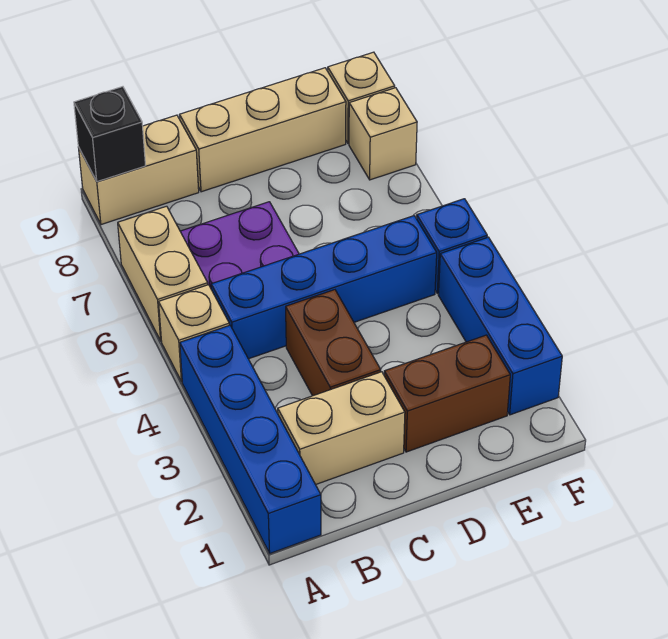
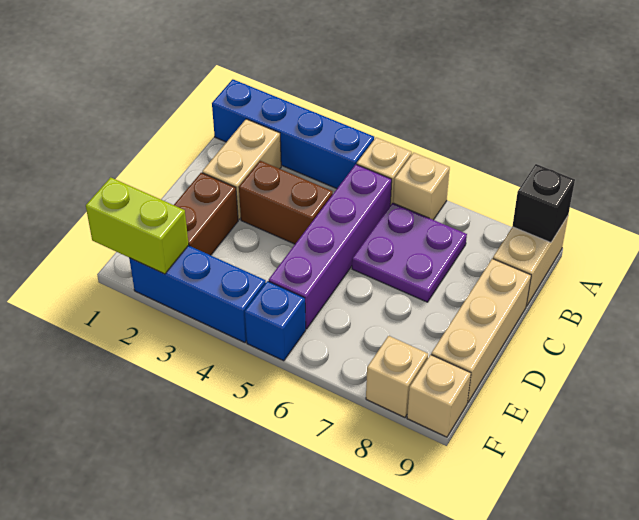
tan brick A6:A7 level 1 -> tan brick A6 level 1
blue brick B5:E5 level 1 -> purple brick B5:E5 level 1
none -> lime brick F1:F2 level 2

